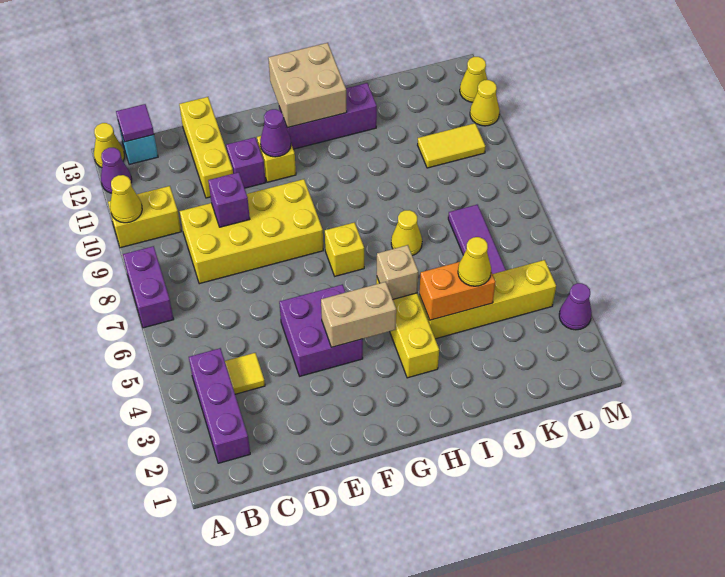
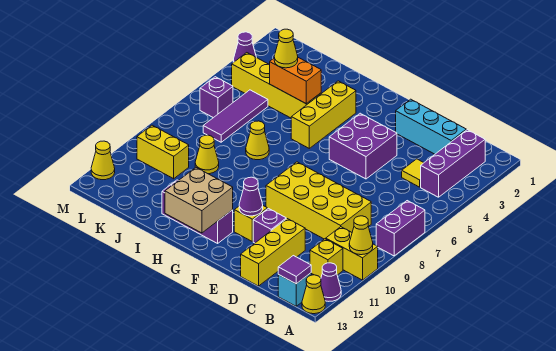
none -> cyan brick C2:E2 level 1
purple brick D9 level 2 -> purple brick L6 level 1
tan brick F4:G4 level 2 -> none
yellow brick G7 level 1 -> yellow brick B11 level 1
tan brick H5 level 2 -> none
yellow tile K10:L10 level 1 -> yellow brick K10:L10 level 1
yellow cone M11 level 1 -> yellow cone J9 level 1

